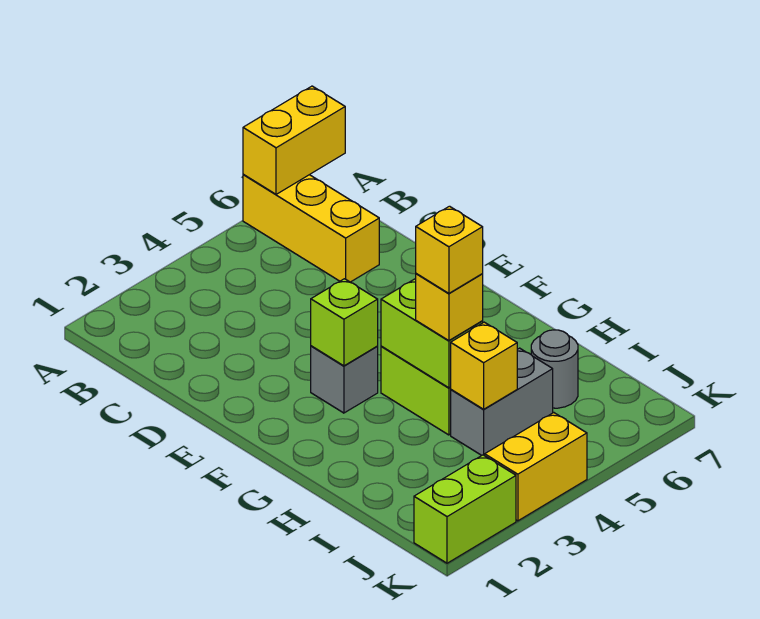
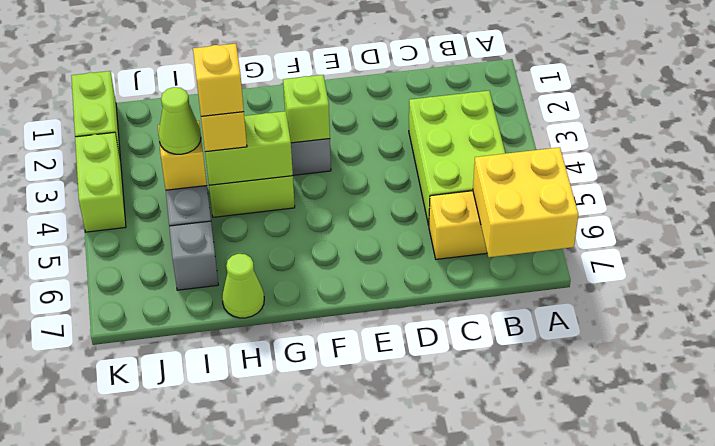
yellow brick A6:A7 level 2 -> yellow brick A6:B7 level 2
none -> lime brick B3:C5 level 1
none -> lime cone H7 level 1
none -> lime cone I4 level 3
grey round brick I6 level 1 -> grey brick I6 level 1
yellow brick K3:K4 level 1 -> lime brick K3:K4 level 1

